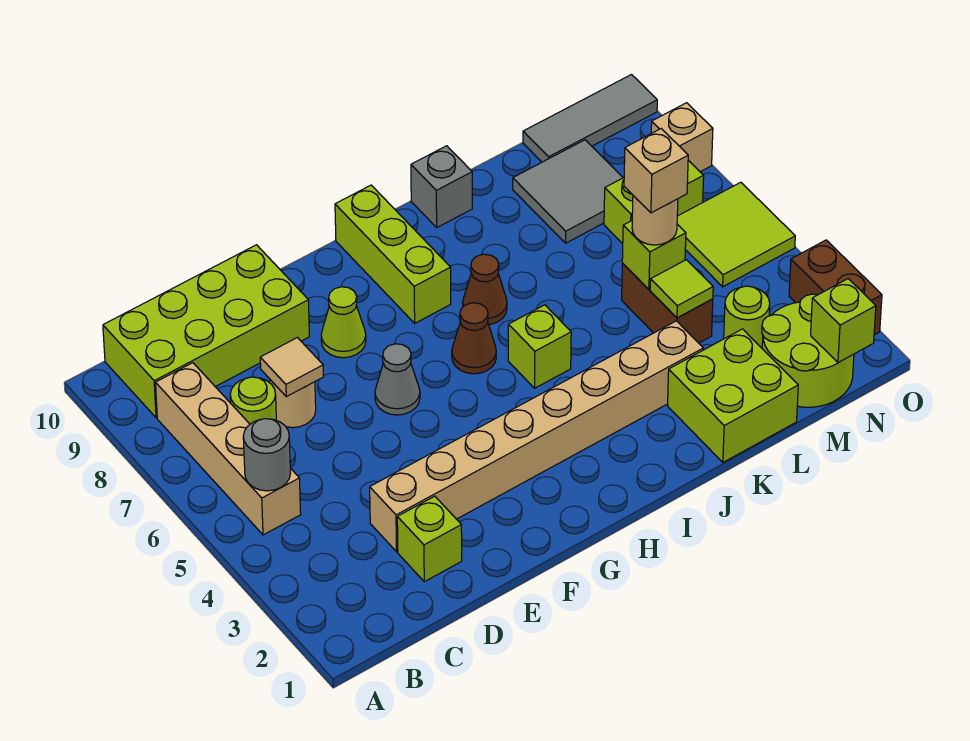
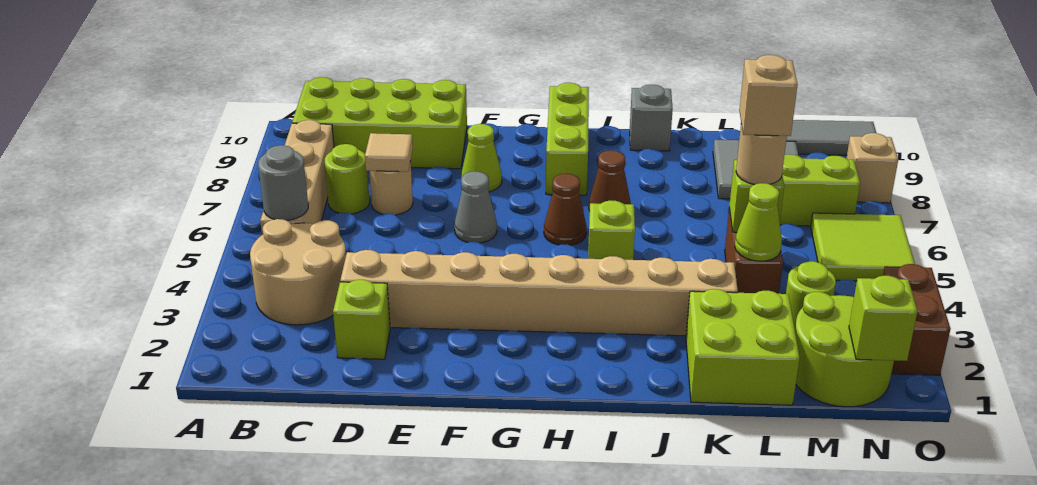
none -> tan round brick B3:C4 level 1
lime tile L4 level 2 -> lime cone L4 level 2

